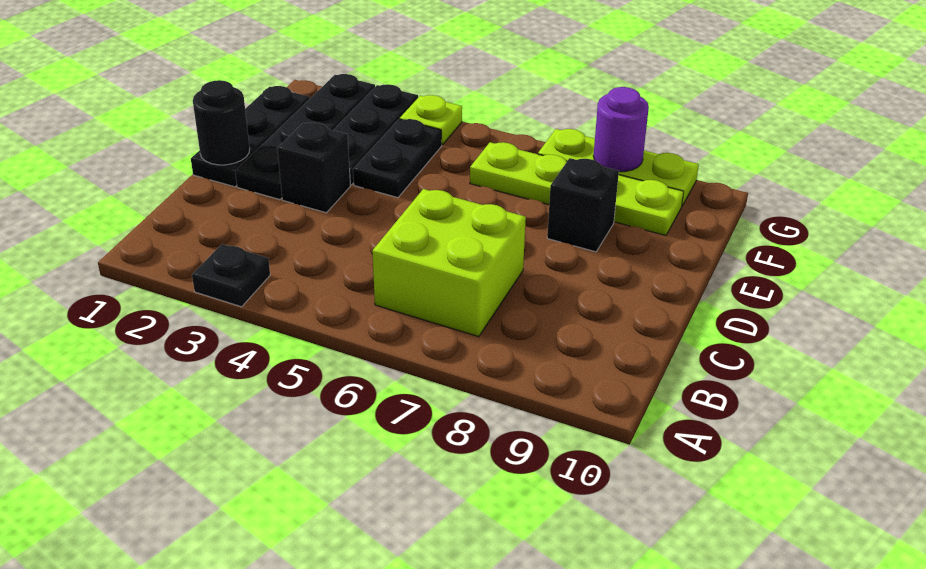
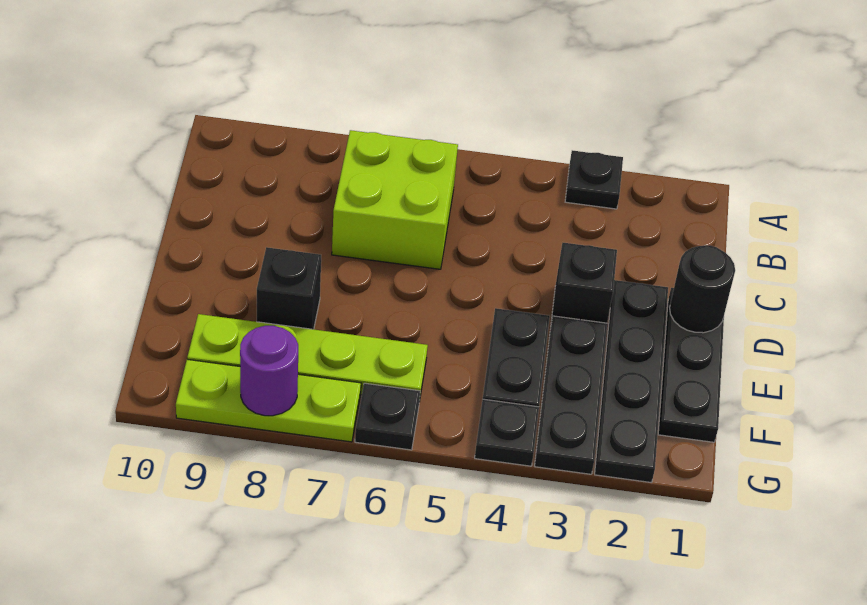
lime plate G4 level 1 -> black plate G4 level 1
none -> black plate G6 level 1

